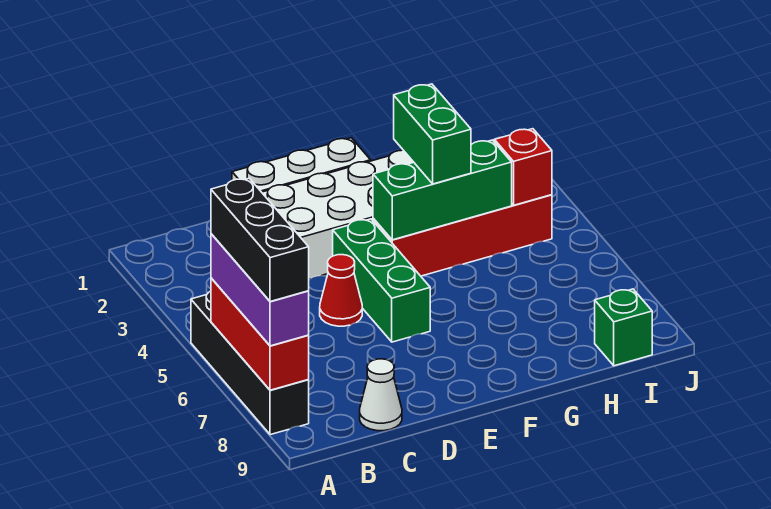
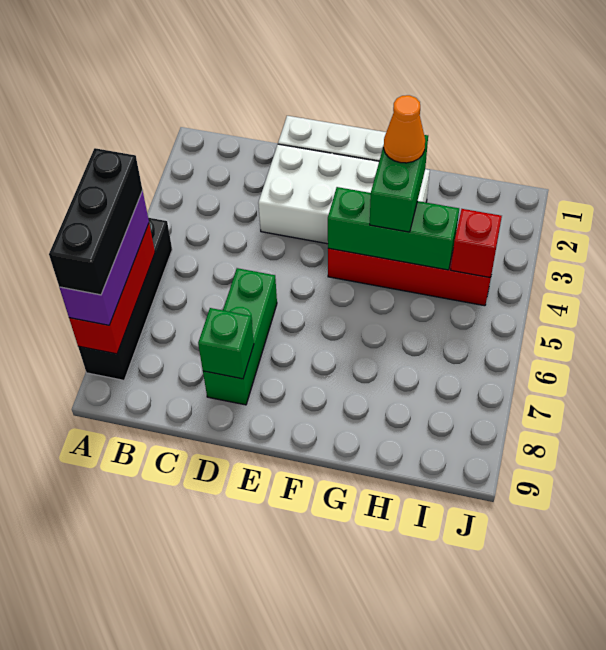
white cone C9 level 1 -> none
red cone D5 level 1 -> none
green brick E4:E6 level 1 -> green brick D6:D8 level 1
none -> orange cone G3 level 4
green brick I9 level 1 -> green brick D8 level 2

